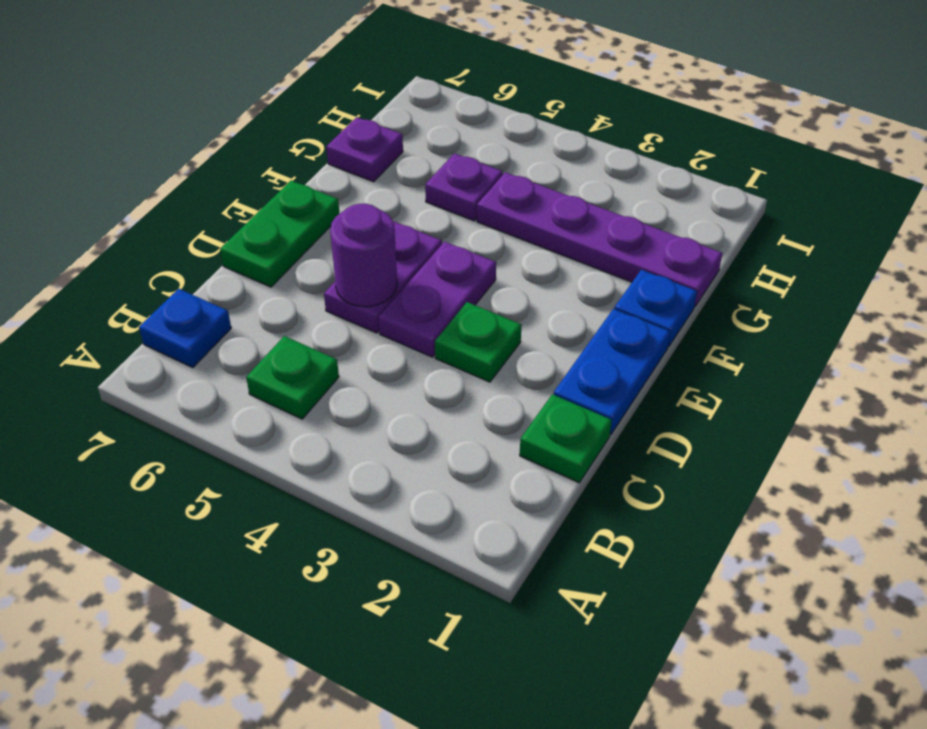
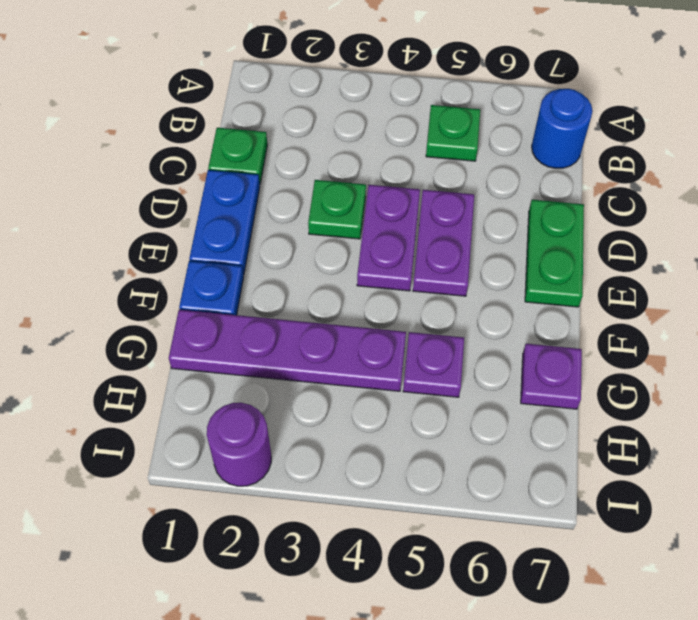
blue plate B7 level 1 -> blue round brick B7 level 1
purple round brick D5 level 2 -> purple round brick I2 level 1

